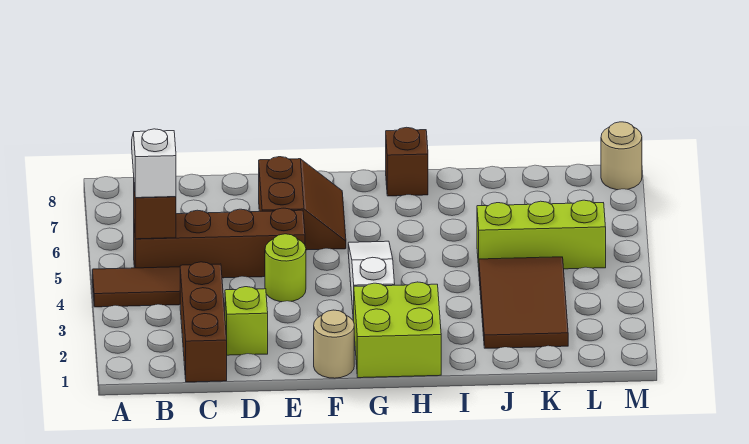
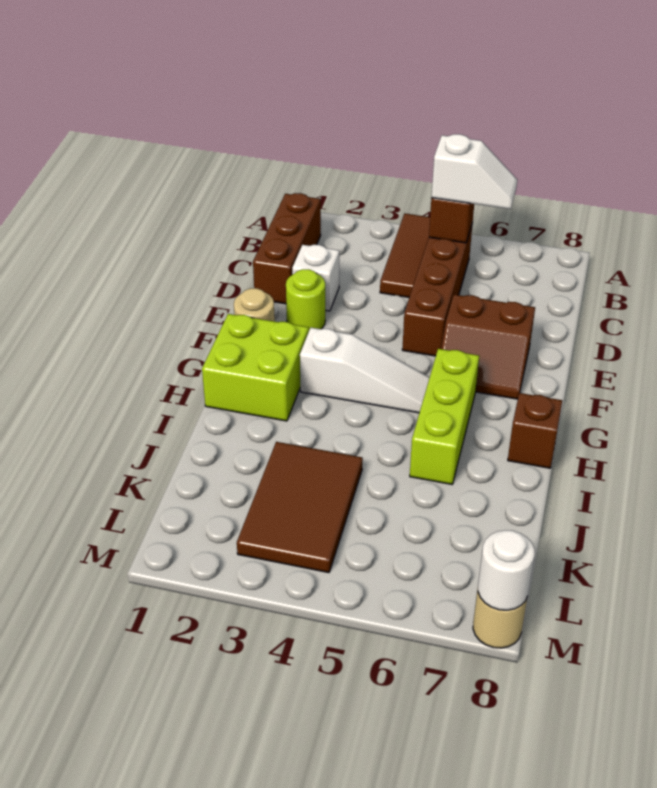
brown brick C1:C3 level 1 -> brown brick B1:D1 level 1
lime brick D2 level 1 -> white brick D2 level 1
lime round brick E4 level 1 -> lime round brick E2 level 1
brown tile J2:K4 level 1 -> brown tile J3:L4 level 1
lime brick J5:L5 level 1 -> lime brick G6:I6 level 1
none -> white round brick M8 level 2

